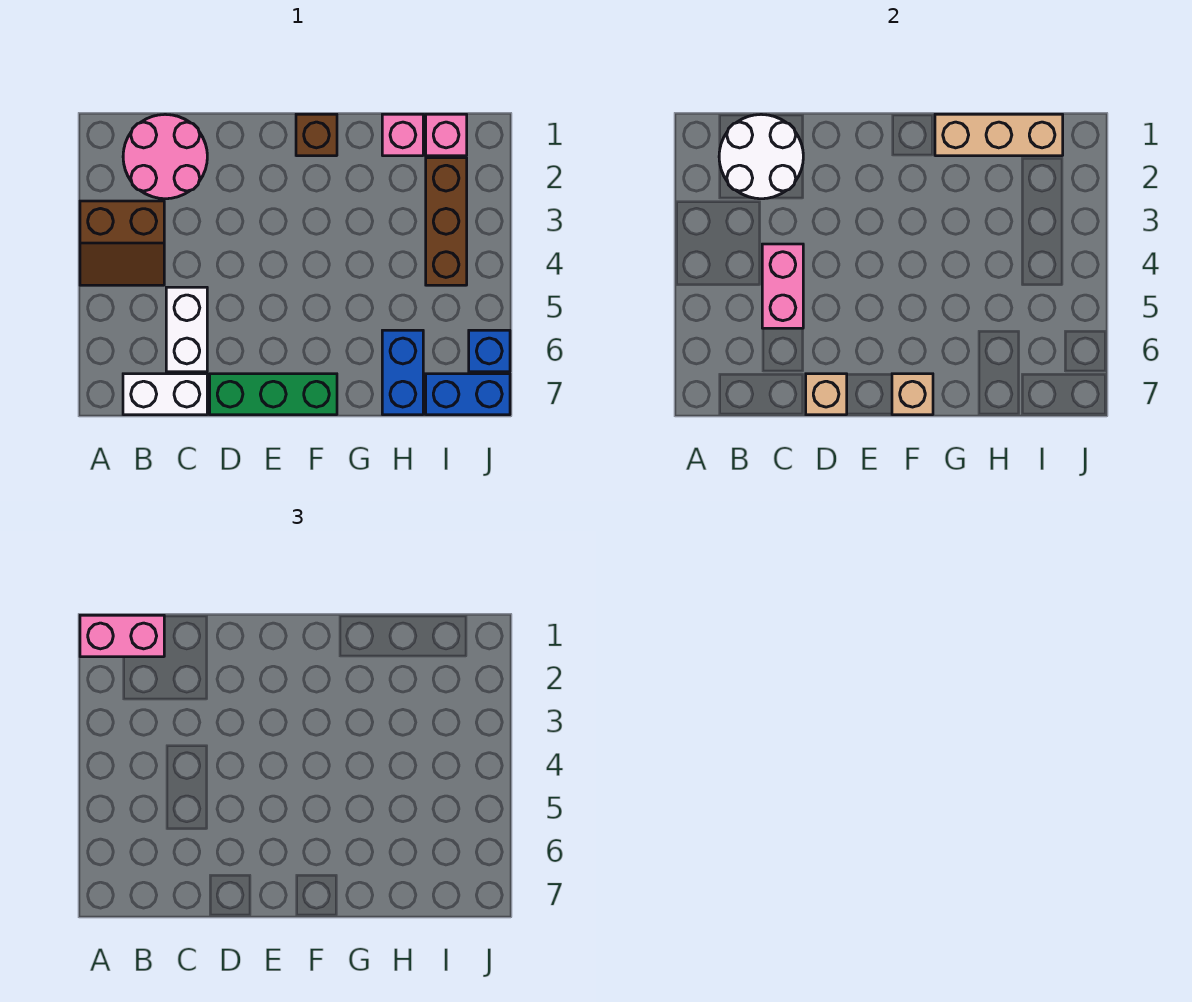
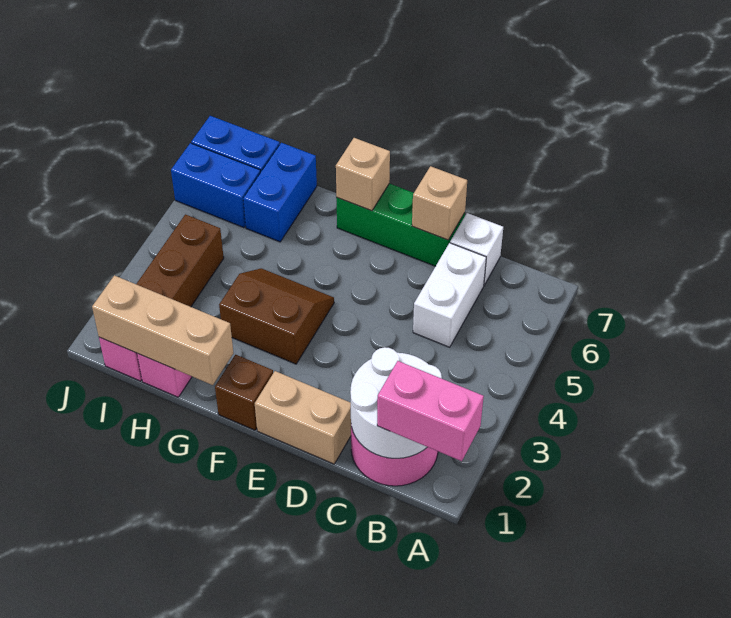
brown slope A3:B4 level 1 top 3 -> brown slope F3:G4 level 1 top 3
white brick B7:C7 level 1 -> white brick C7 level 1
pink brick C4:C5 level 2 -> none
none -> tan brick D1:E1 level 1
blue brick J6 level 1 -> blue brick I6:J6 level 1

